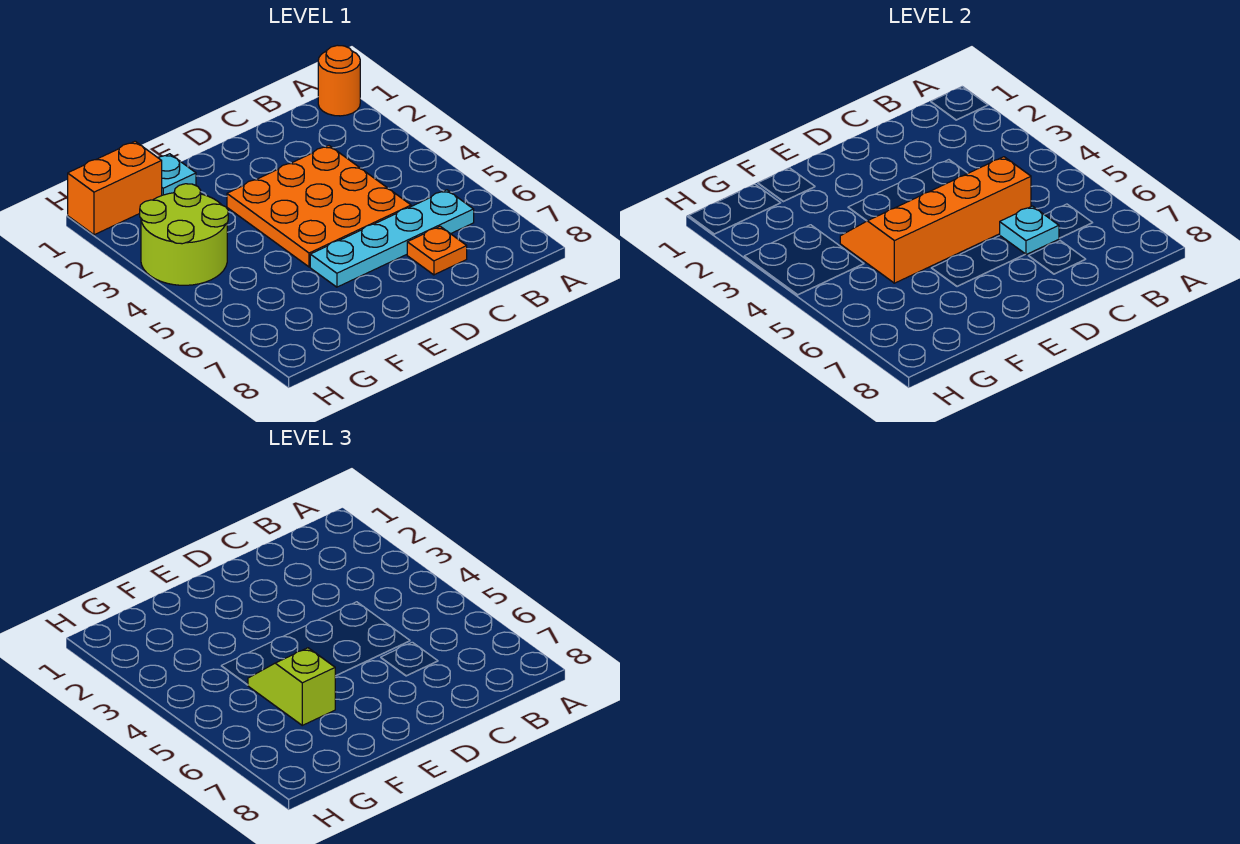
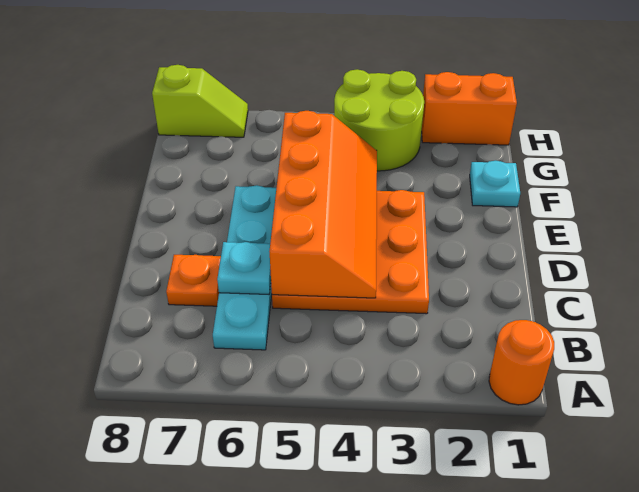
lime slope F5:F6 level 3 top 6 -> lime slope H7:H8 level 1 top 8
orange brick G1:H1 level 1 -> orange brick H1:H2 level 1

